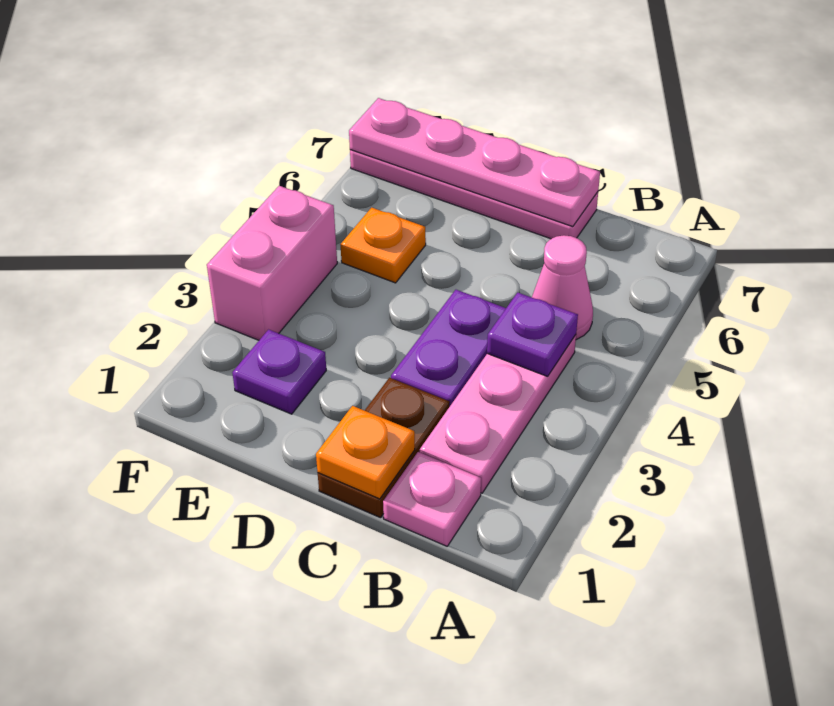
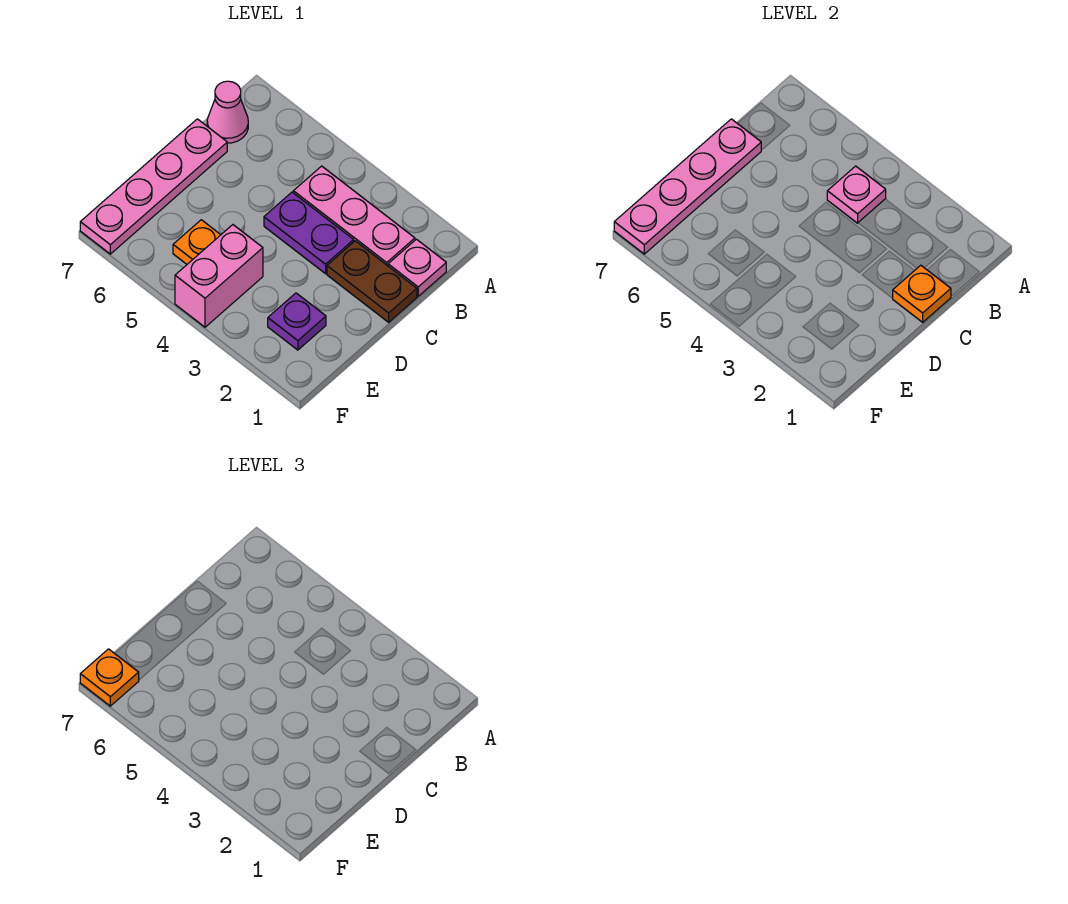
purple plate B4 level 2 -> pink plate B4 level 2
pink cone B5 level 1 -> pink cone B7 level 1
pink brick F3:F4 level 1 -> pink brick E4:F4 level 1
none -> orange plate F7 level 3

